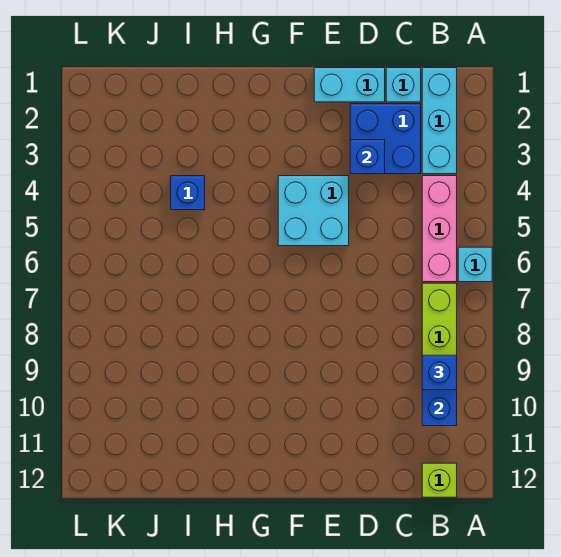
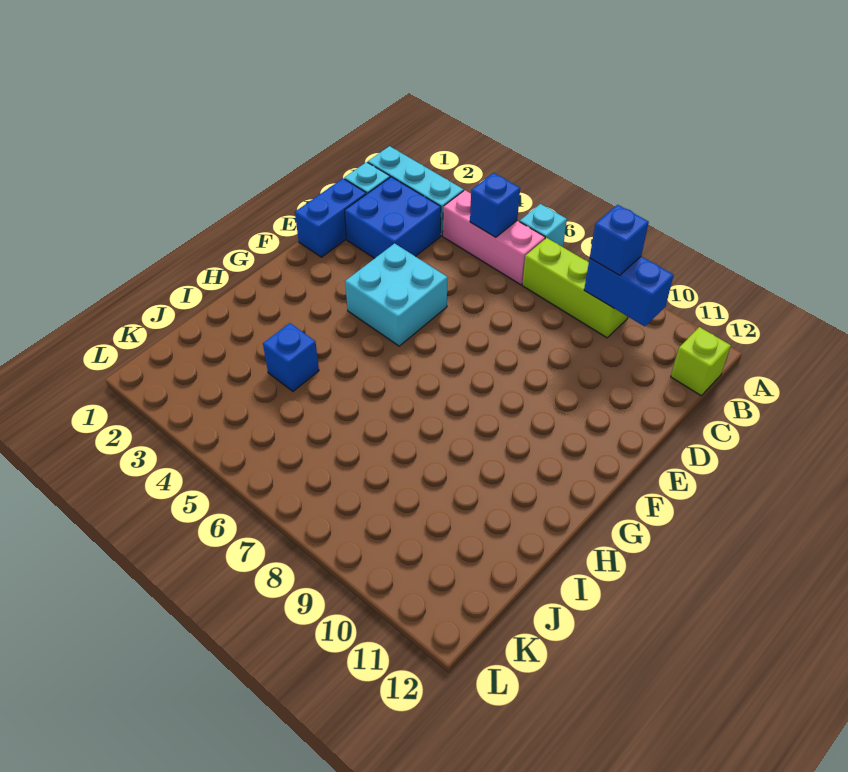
cyan brick D1:E1 level 1 -> blue brick D1:E1 level 1
blue brick D3 level 2 -> blue brick B5 level 2

